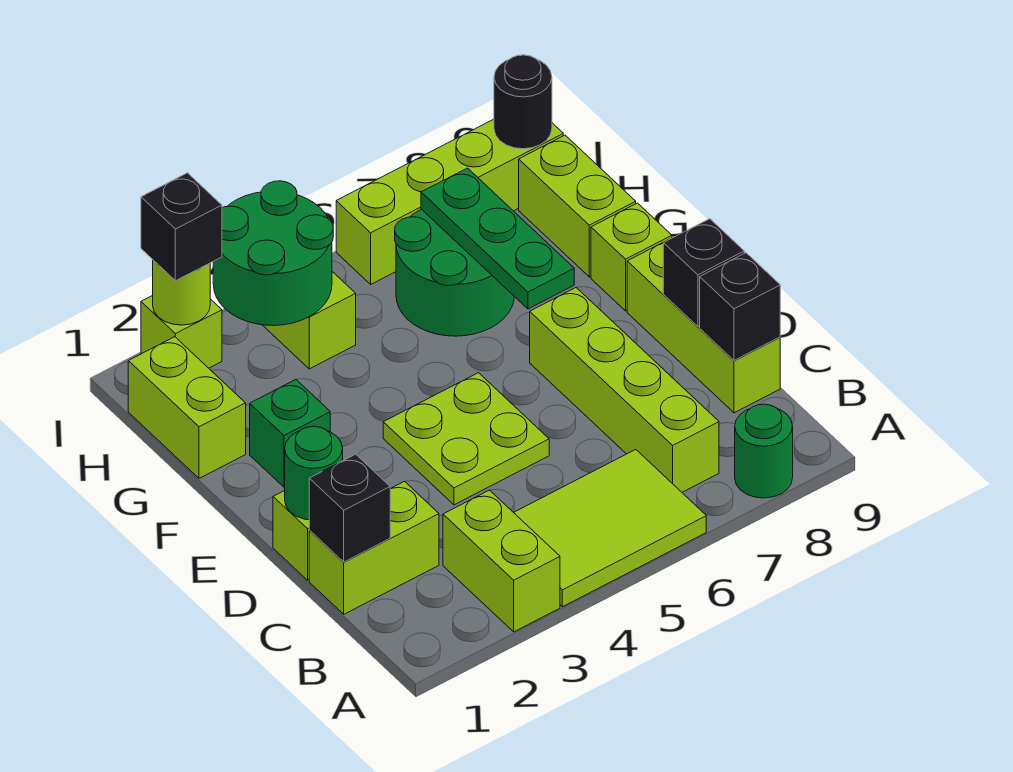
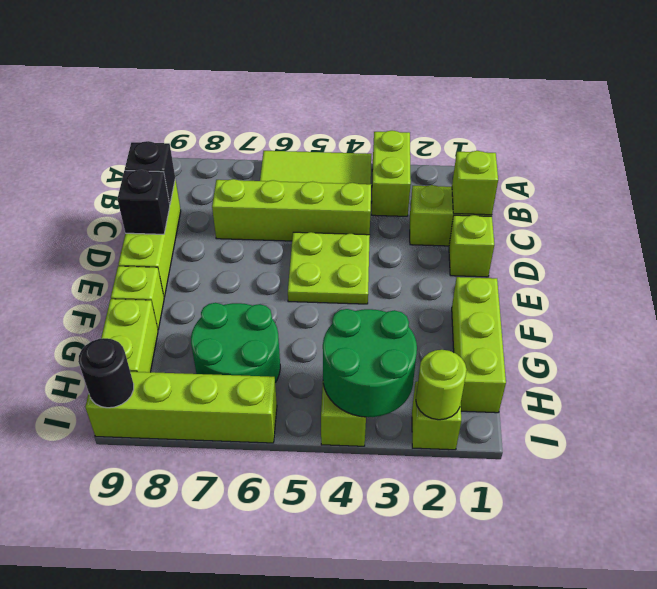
green round brick A8 level 1 -> none
lime brick B7:E7 level 1 -> lime brick C4:C7 level 1
black brick C1 level 2 -> lime brick C1 level 2
green round brick D1 level 2 -> none
green brick F2 level 1 -> none
green plate F7:H7 level 2 -> none
lime brick G1:H1 level 1 -> lime brick F1:H1 level 1
black brick I2 level 3 -> none

